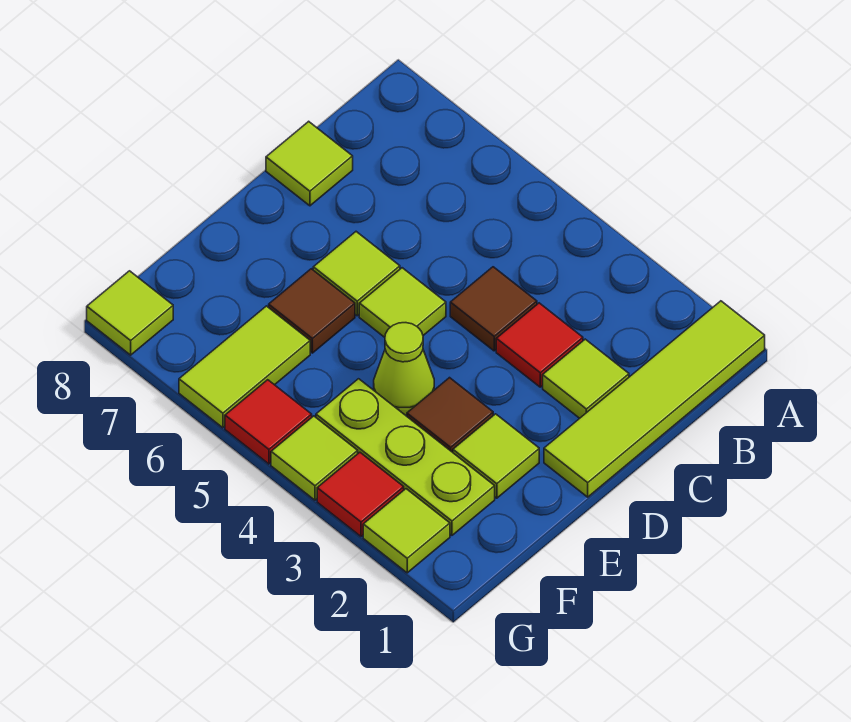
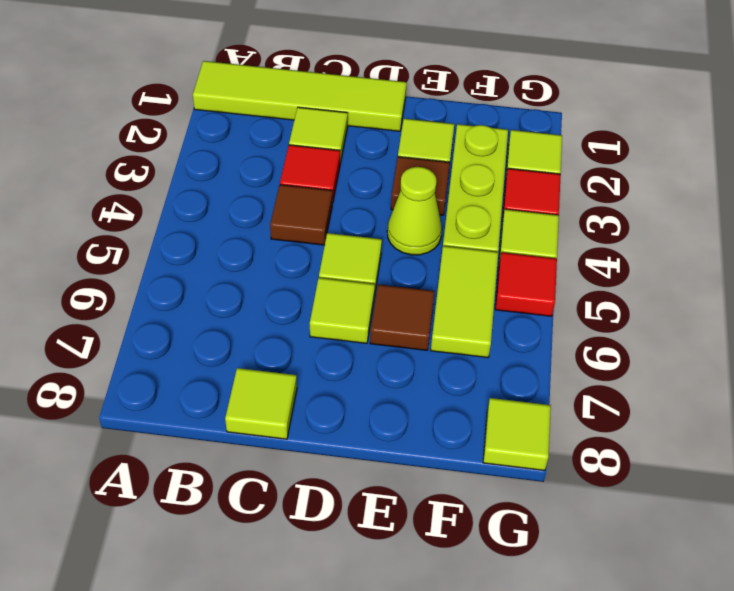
lime tile F6:G6 level 1 -> lime tile F5:F6 level 1

